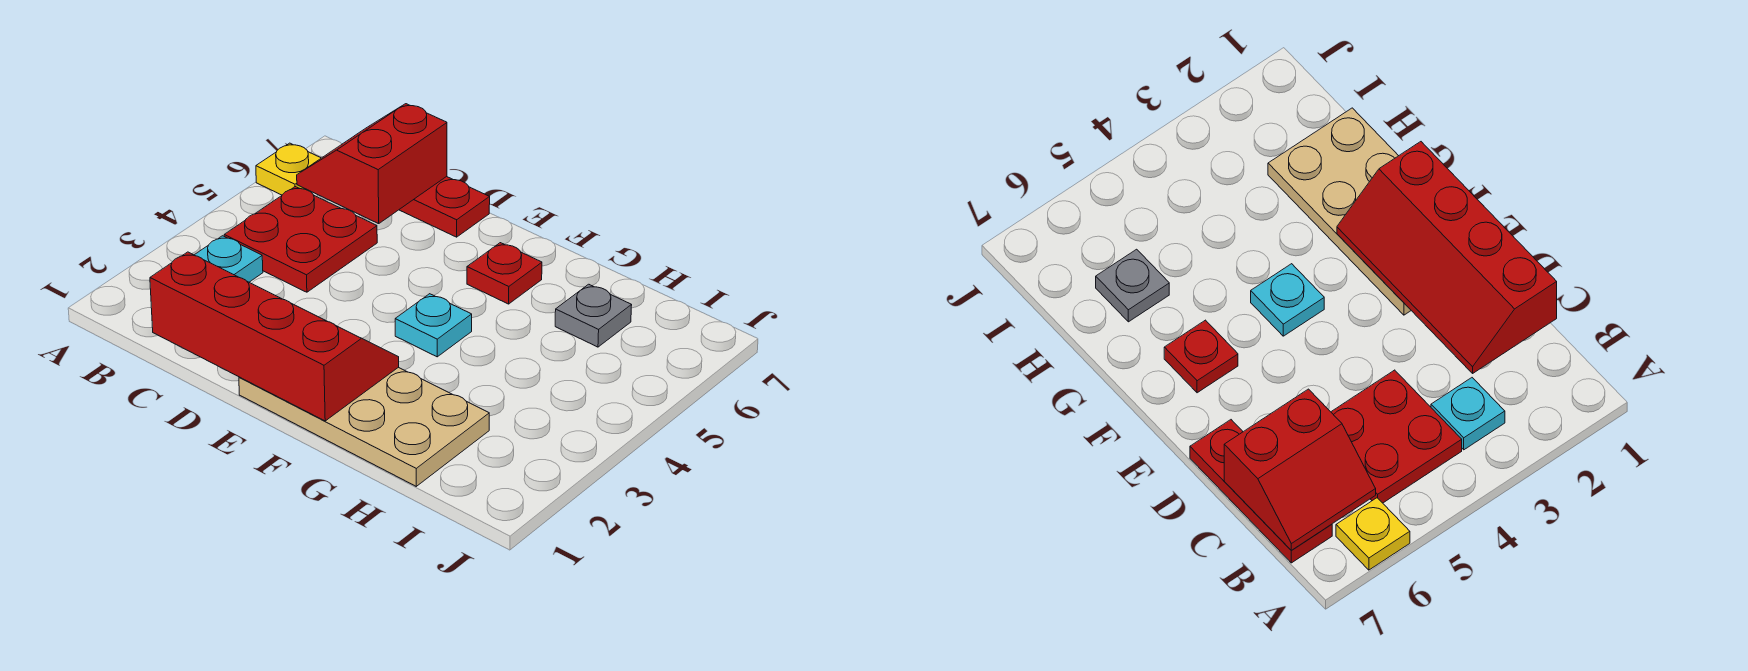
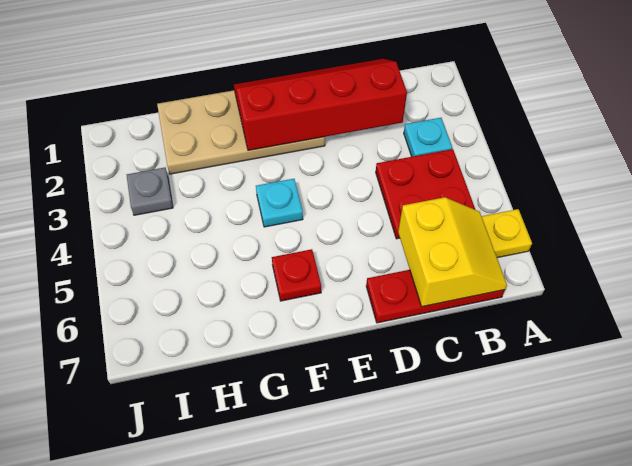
red slope B6:C7 level 2 top C -> yellow slope B6:C7 level 2 top C
red slope C1:F2 level 2 top 1 -> red slope C1:F2 level 2 top 2
grey plate H6 level 1 -> grey plate I3 level 1

